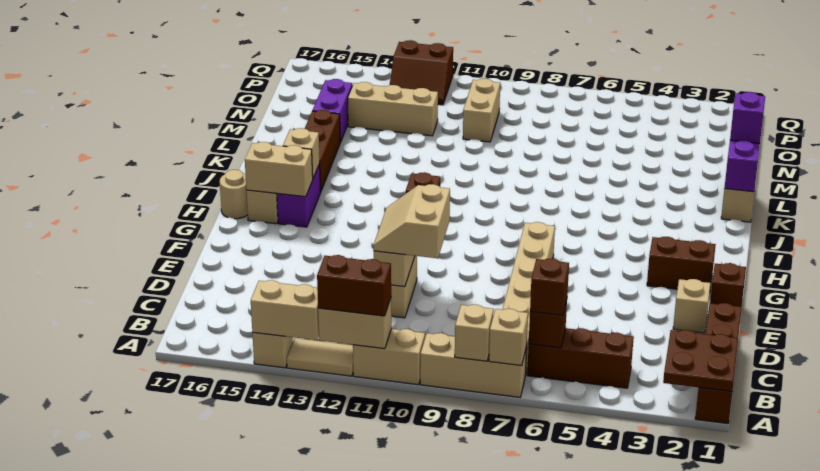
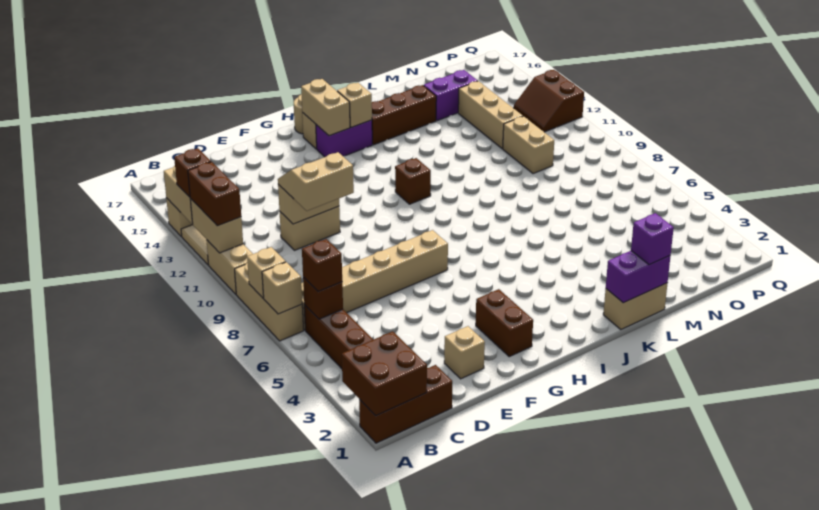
brown brick A1:D1 level 1 -> brown brick A1:C1 level 1
brown plate A1:B2 level 2 -> brown brick A1:B2 level 2
brown brick F1 level 1 -> brown brick A13 level 3
tan brick N10:O10 level 1 -> tan brick N10:N11 level 1

